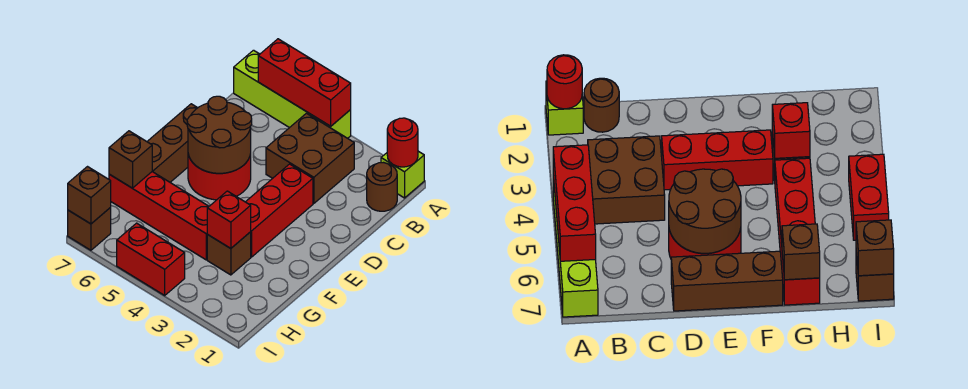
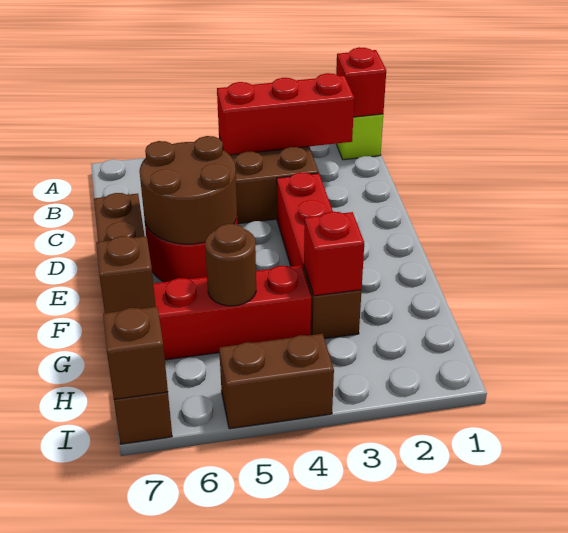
red round brick A1 level 2 -> red brick A1 level 2
lime brick A4:A7 level 1 -> none
red brick A4:A6 level 2 -> red brick B2:B4 level 2
brown round brick B1 level 1 -> brown round brick G5 level 2
red brick I4:I5 level 1 -> brown brick I4:I5 level 1

